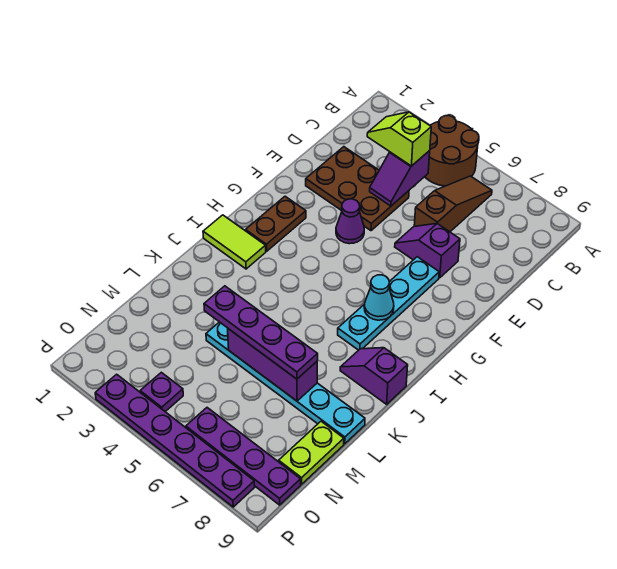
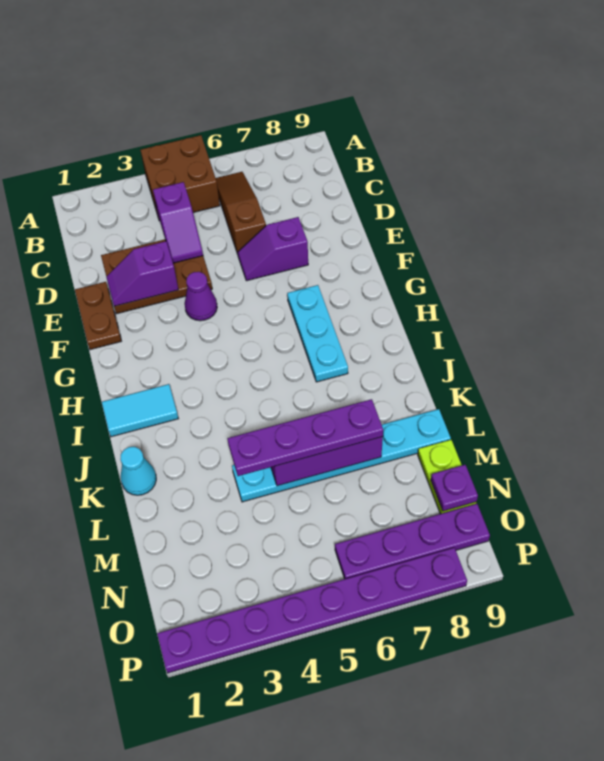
brown round brick A4:B5 level 1 -> brown brick A4:B5 level 1
lime slope C3:C4 level 3 top 4 -> none
cyan plate F7:I7 level 1 -> cyan plate G7:I7 level 1
brown plate G2:H2 level 1 -> brown plate E1:F1 level 1
cyan cone H7 level 2 -> cyan cone K1 level 1
lime tile I1:I2 level 1 -> cyan tile I1:I2 level 1
purple slope J8:J9 level 1 top 9 -> purple slope E2:E3 level 2 top 3
purple plate O4 level 1 -> purple plate N9 level 2
purple plate P3:P8 level 1 -> purple plate P1:P8 level 1

